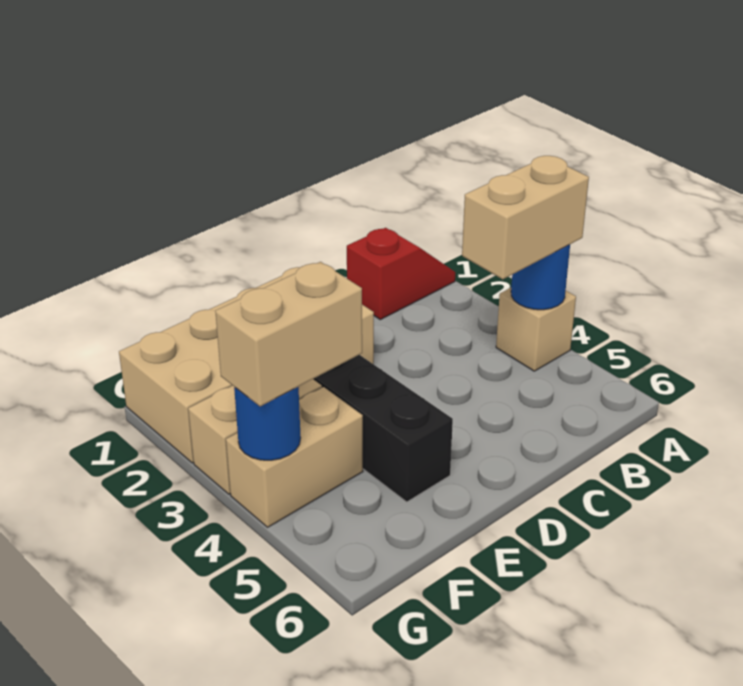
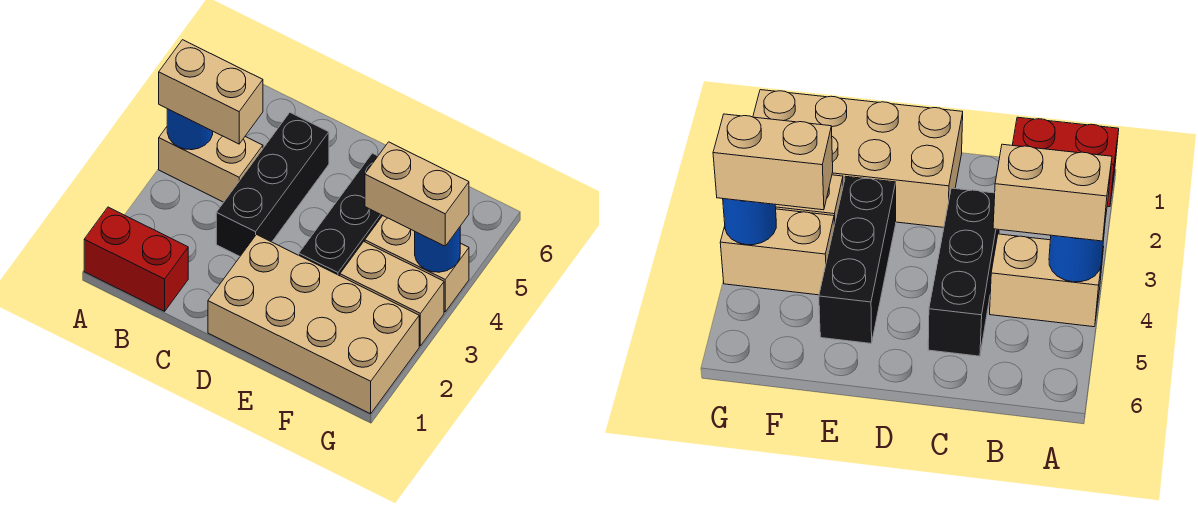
red slope A1:B1 level 1 top B -> red brick A1:B1 level 1
tan brick A4 level 1 -> tan brick A4:B4 level 1
none -> black brick C3:C5 level 1

